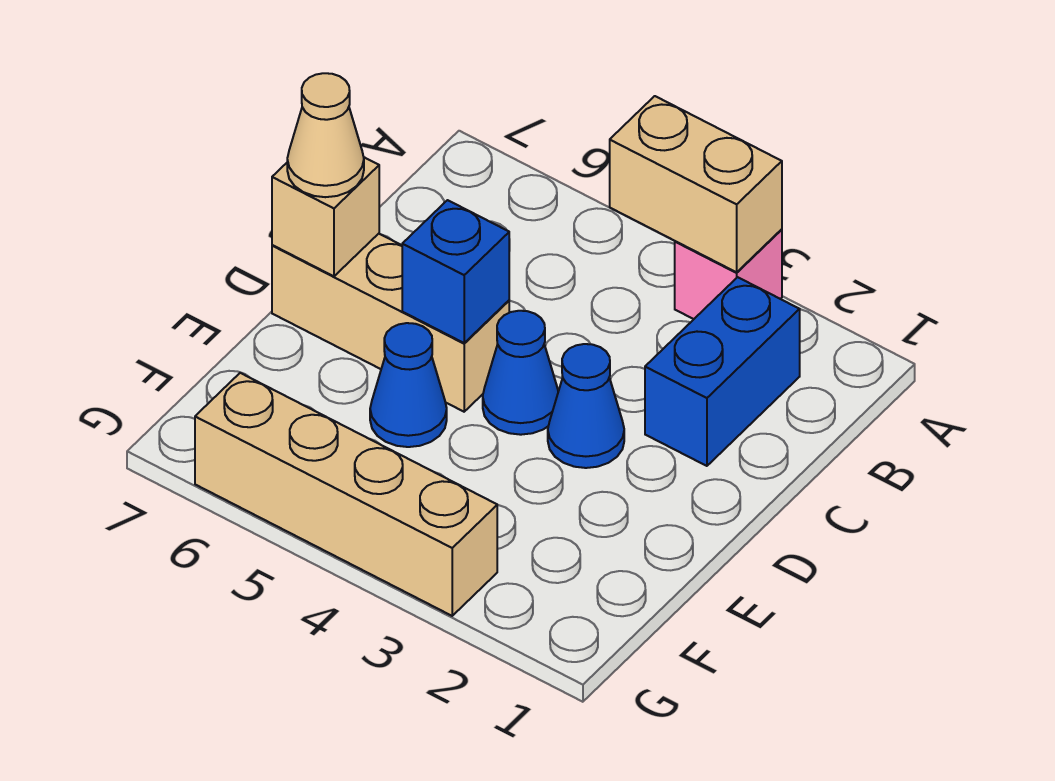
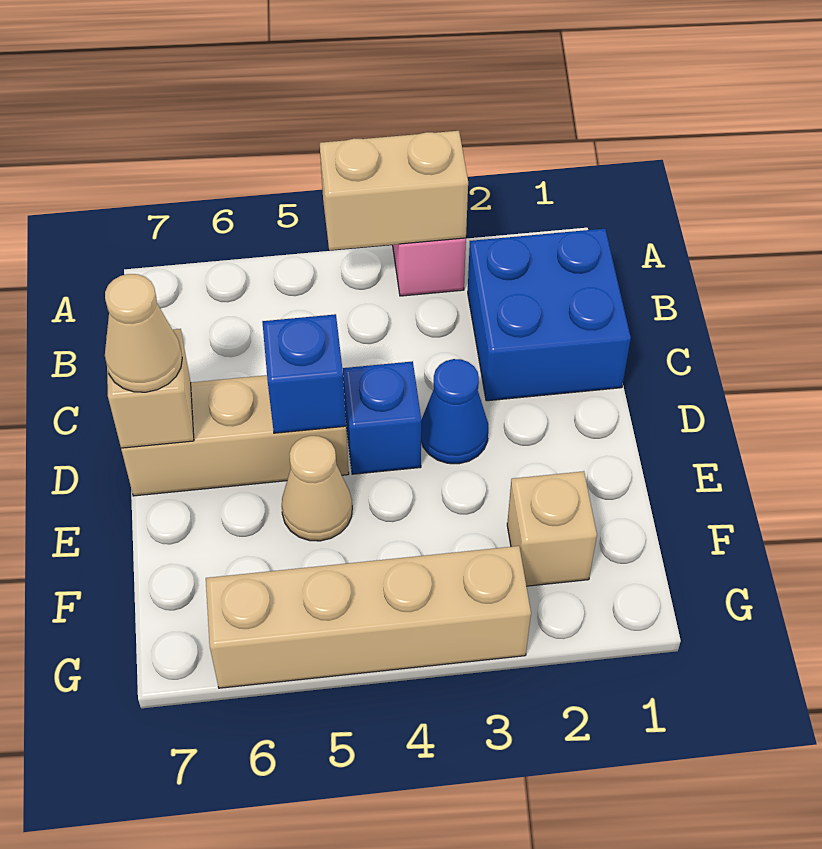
blue brick B2:C2 level 1 -> blue brick B1:C2 level 1
blue cone D4 level 1 -> blue brick D4 level 1
blue cone E5 level 1 -> tan cone E5 level 1
none -> tan brick F2 level 1

